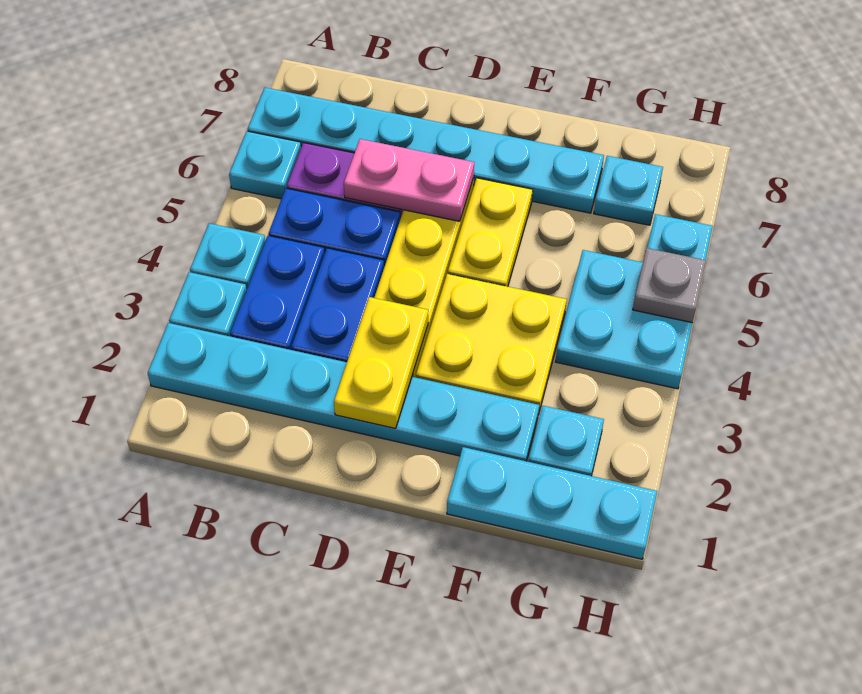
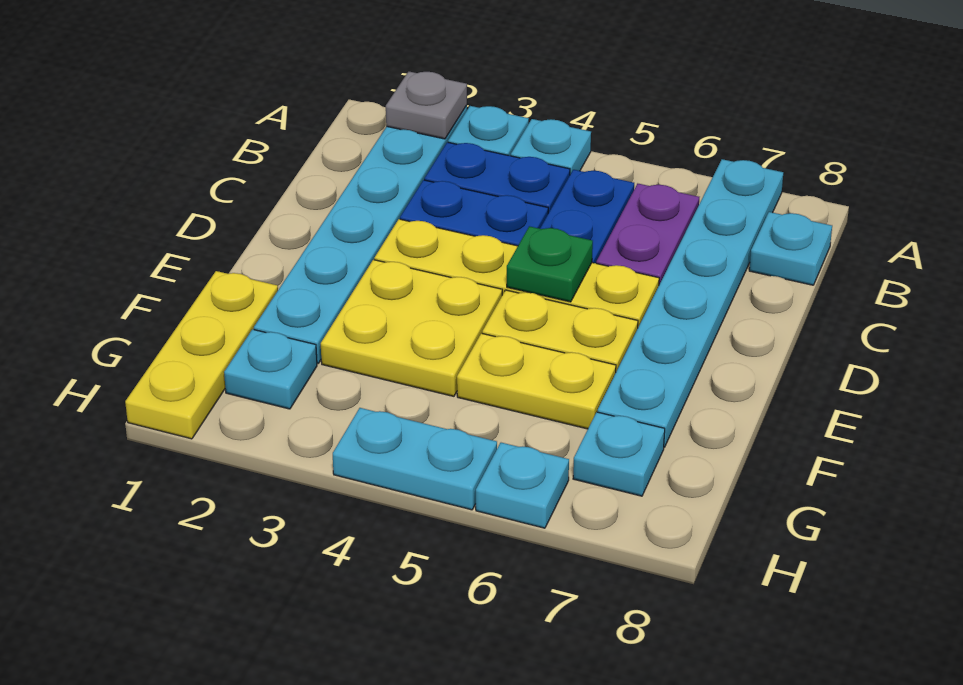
cyan plate A6 level 1 -> cyan plate B8 level 1
pink plate C6:D6 level 2 -> none
yellow plate D2:D3 level 2 -> yellow plate F5:F6 level 1
none -> green plate D5 level 2
cyan plate F1:H1 level 1 -> yellow plate F1:H1 level 1
cyan plate G4:H5 level 1 -> cyan plate H4:H5 level 1
grey plate H5 level 2 -> grey plate A2 level 2

